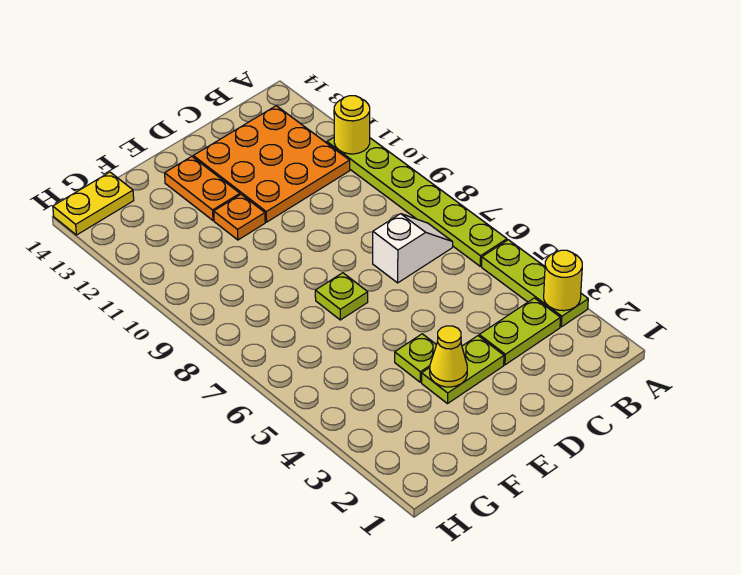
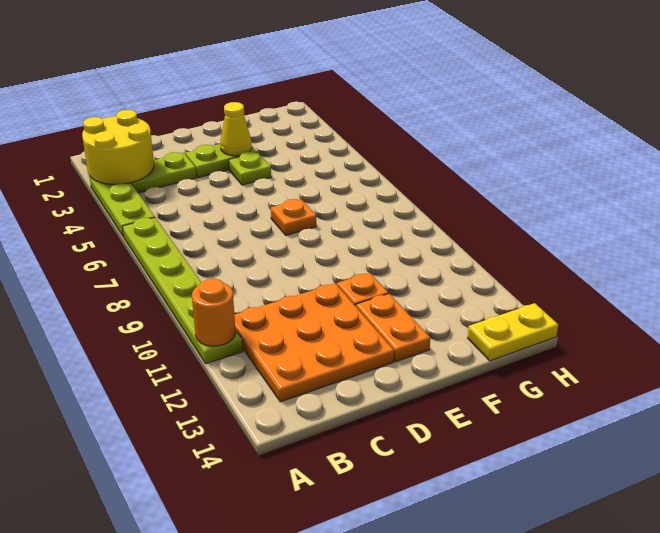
yellow round brick A3 level 2 -> yellow round brick A2:B3 level 2
yellow round brick A11 level 2 -> orange round brick A11 level 2
white slope B7:C7 level 1 top C -> none
lime plate E7 level 1 -> orange plate E7 level 1

